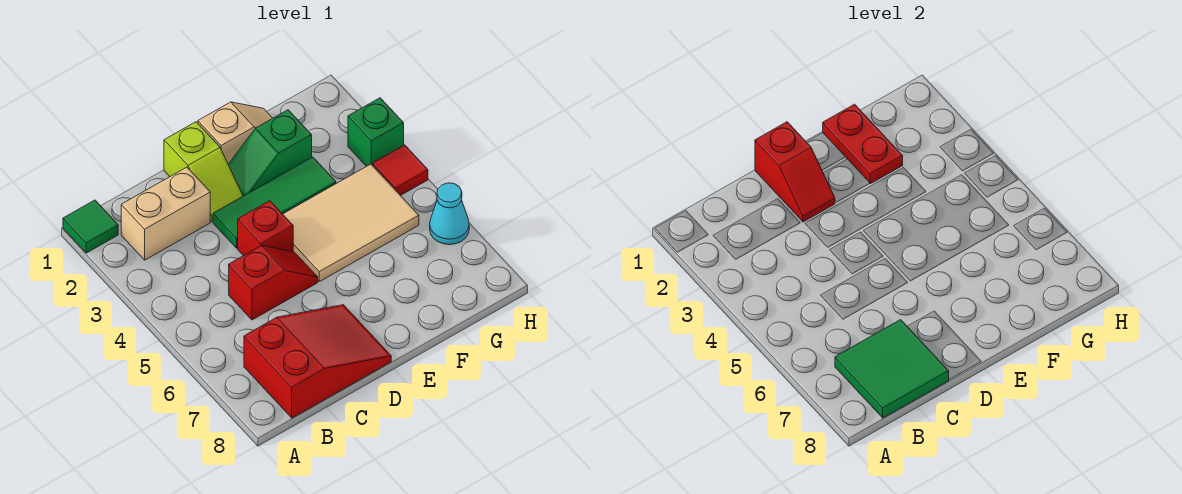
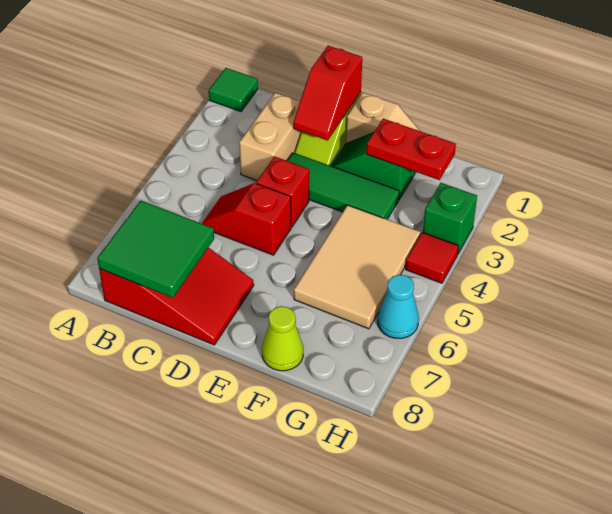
tan brick B2:C2 level 1 -> tan brick C2:C3 level 1
red slope C5:D5 level 1 top C -> red slope C5:D5 level 1 top D
tan tile E4:G5 level 1 -> tan tile F4:G6 level 1
red plate F1:F2 level 2 -> red plate F2:G2 level 2
none -> lime cone F8 level 1

